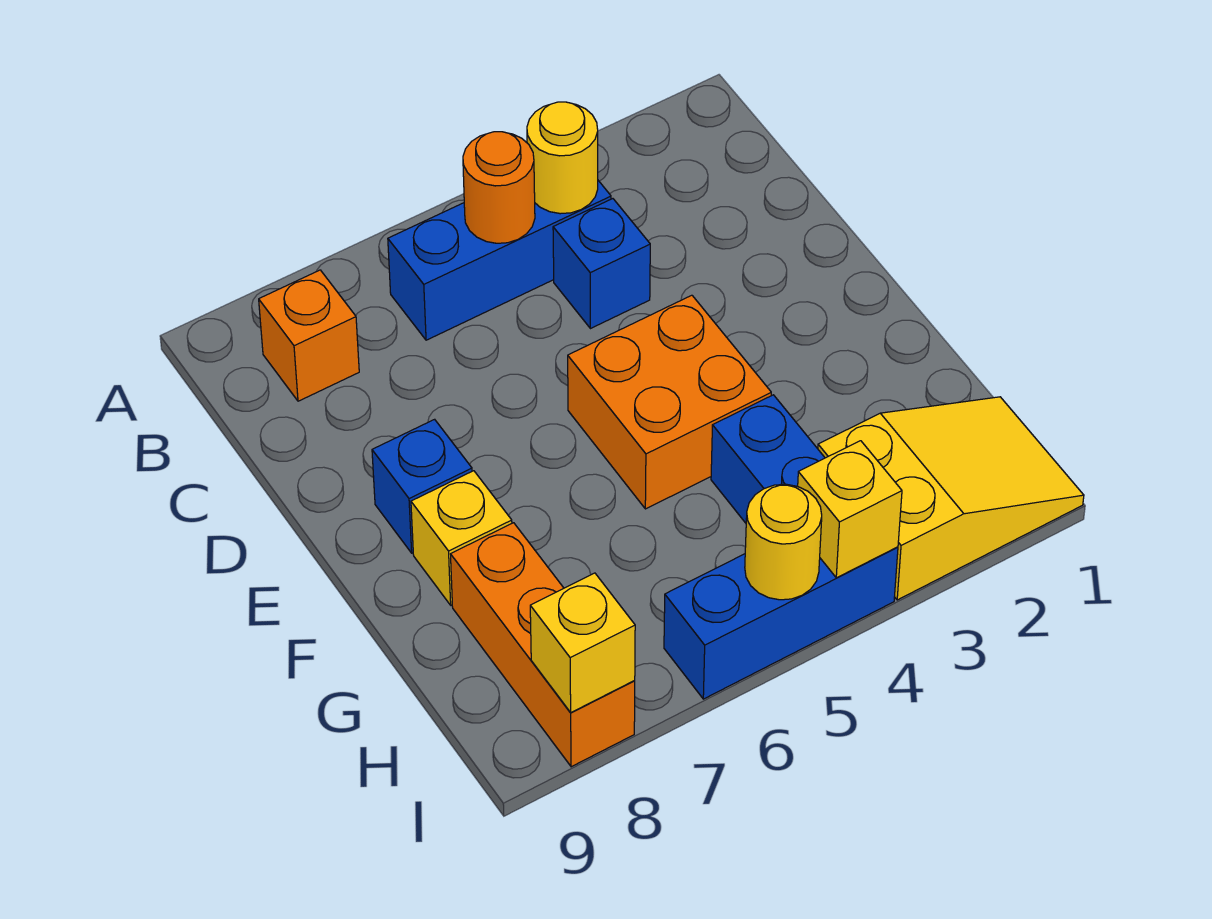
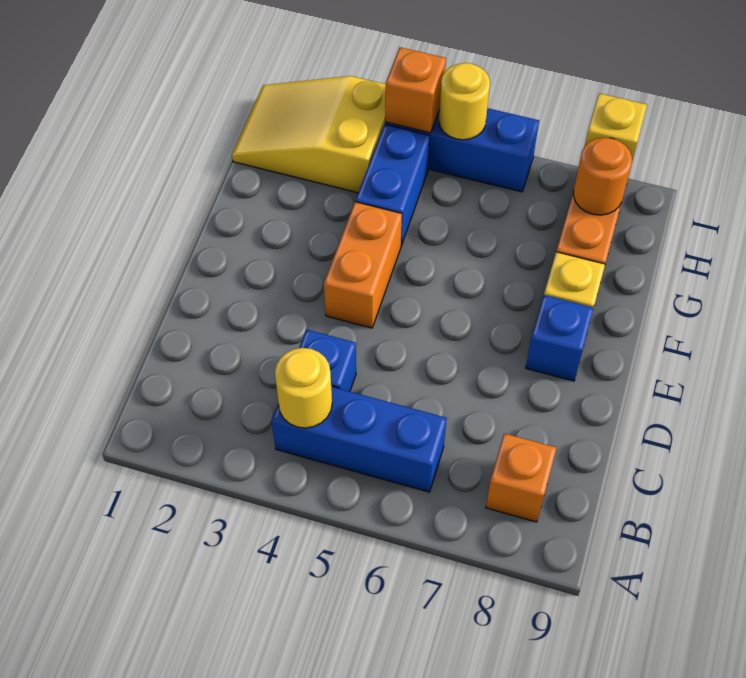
orange round brick B5 level 2 -> orange round brick H8 level 2
orange brick E4:F5 level 1 -> orange brick E4:F4 level 1
yellow brick I4 level 2 -> orange brick I4 level 2

